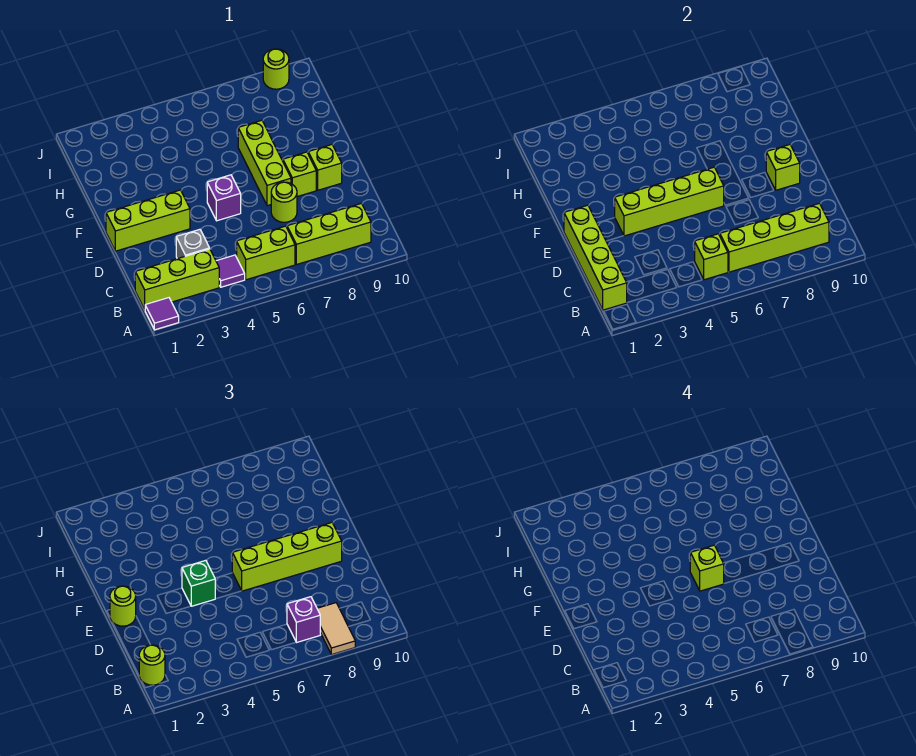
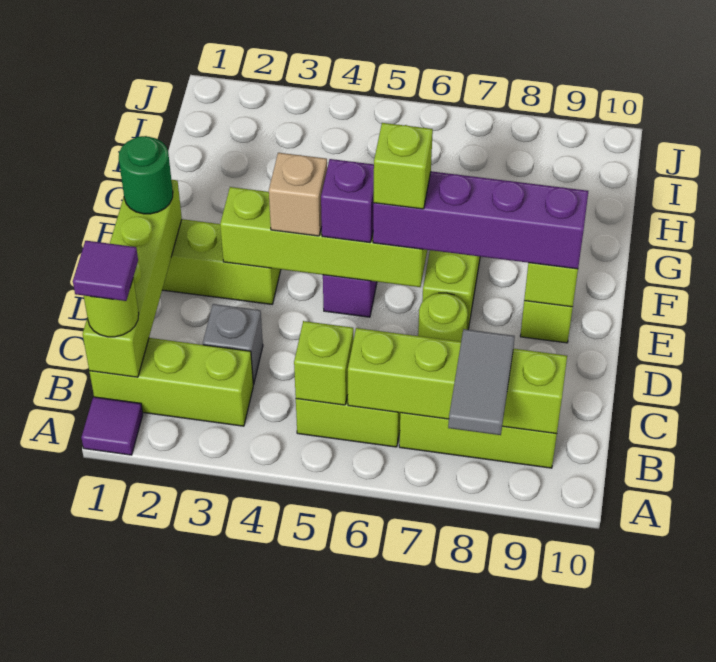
tan tile A8:B8 level 3 -> grey tile A8:B8 level 3
purple tile B4 level 1 -> purple tile B1 level 4
purple brick B7 level 3 -> purple brick E5 level 3
lime round brick E1 level 3 -> green round brick E1 level 3
green brick E4 level 3 -> tan brick E4 level 3
lime brick E6:E9 level 3 -> purple brick E6:E9 level 3
lime brick E8 level 1 -> none
lime round brick J9 level 1 -> none

